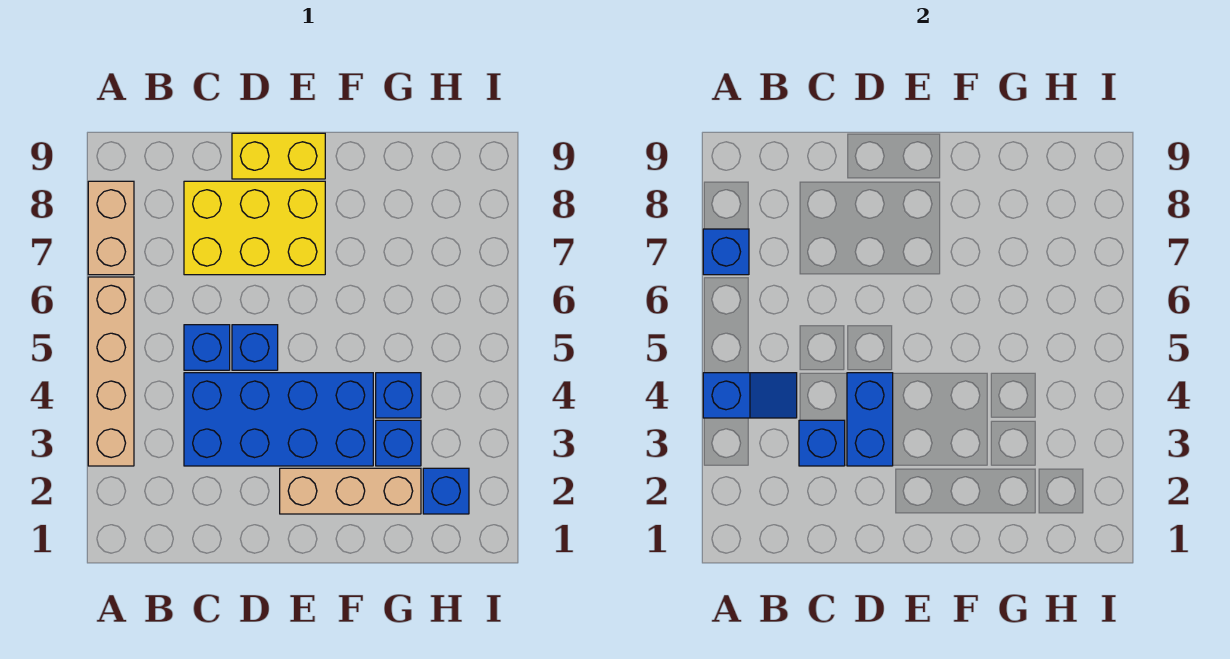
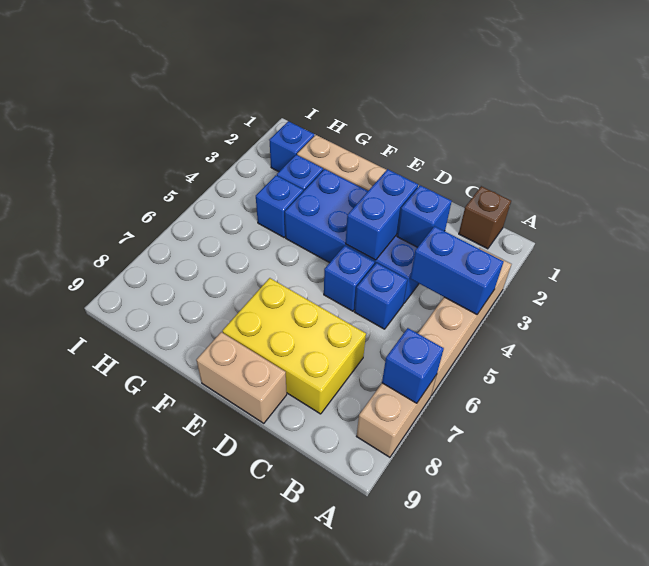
blue slope A4:B4 level 2 top A -> blue brick A4:B4 level 2
none -> brown brick B1 level 1
yellow brick D9:E9 level 1 -> tan brick D9:E9 level 1

